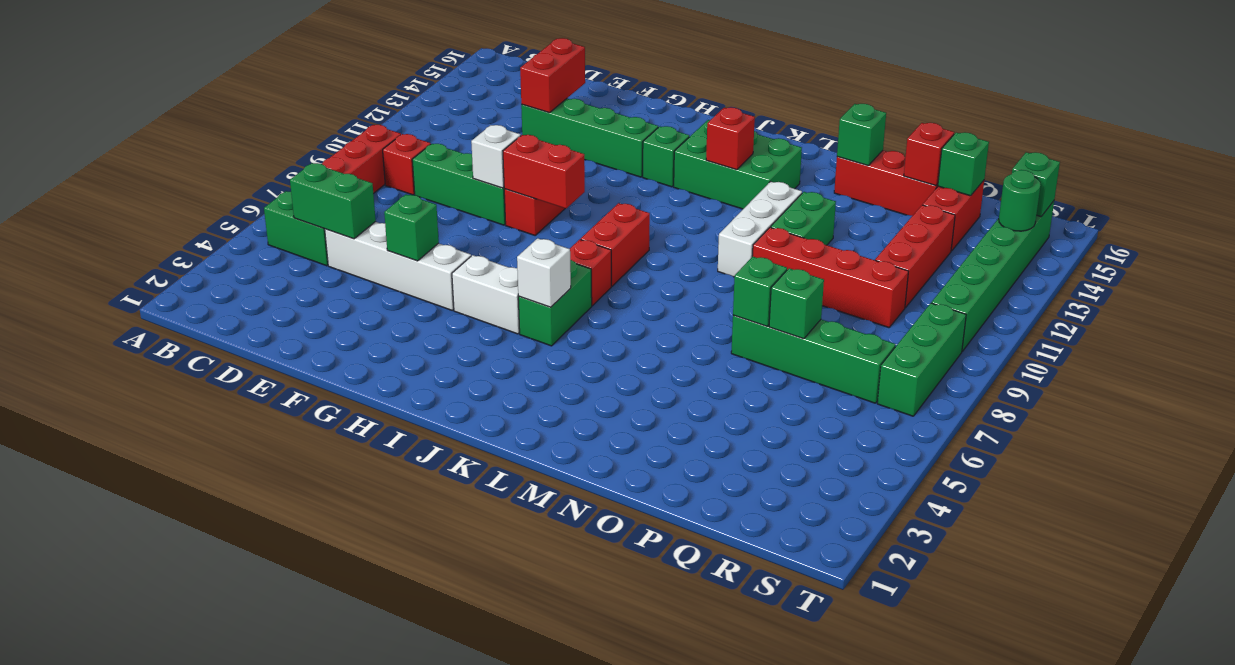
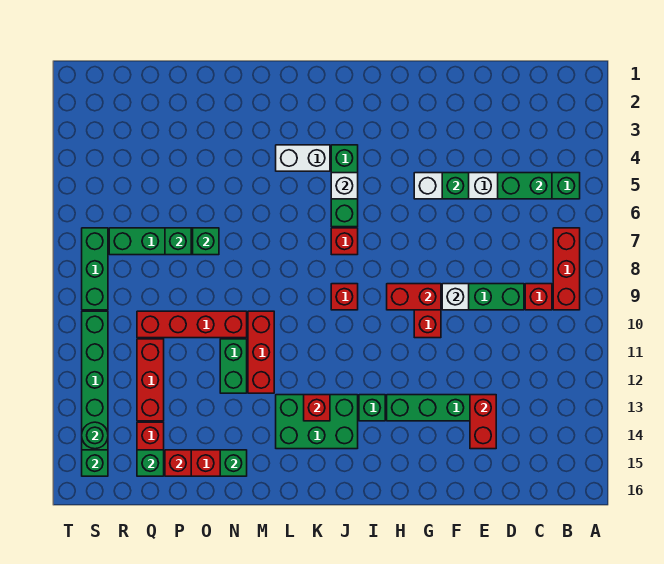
white brick H5:I5 level 1 -> white brick K4:L4 level 1
green brick J5:J6 level 1 -> green brick J4:J6 level 1
red brick J8:J9 level 1 -> red brick J9 level 1
white brick M10:M12 level 1 -> red brick M10:M12 level 1

